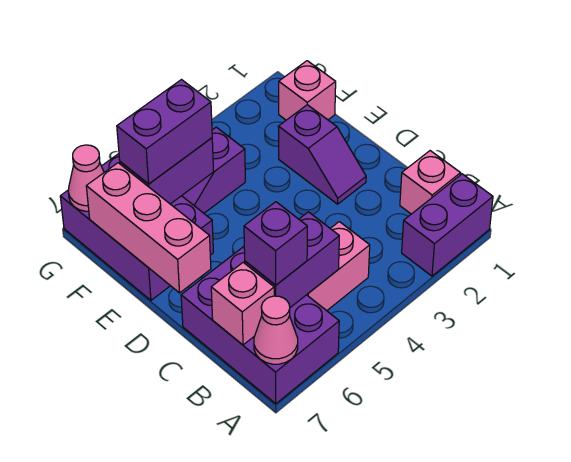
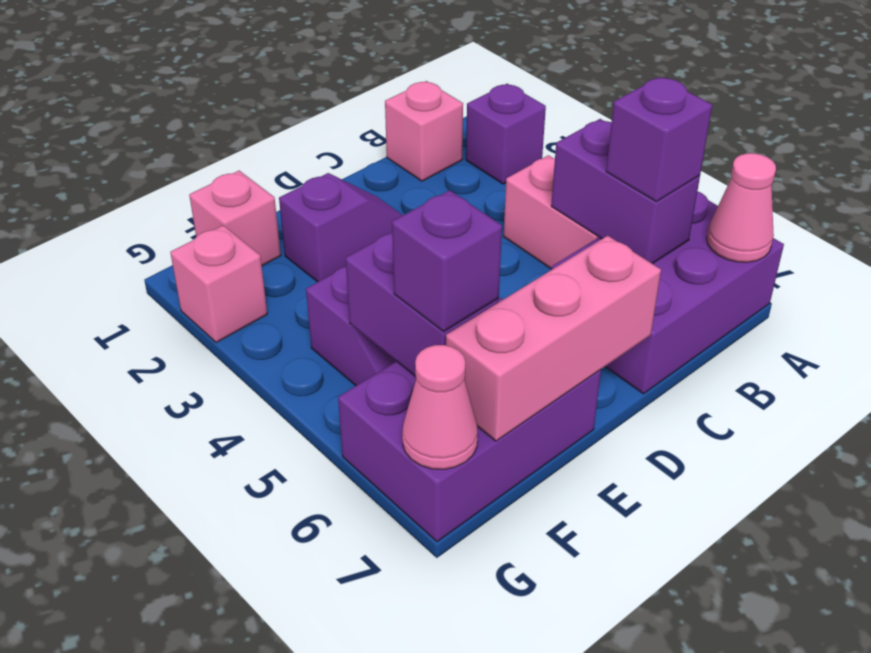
purple brick A1:A2 level 1 -> purple brick A2 level 1
pink brick B7 level 2 -> pink brick G2 level 1
purple brick F5:F6 level 3 -> purple brick F6 level 3

